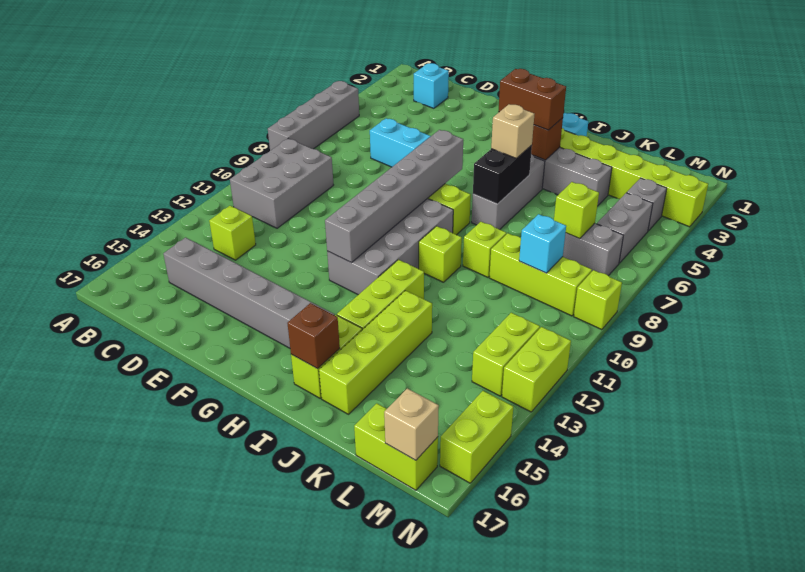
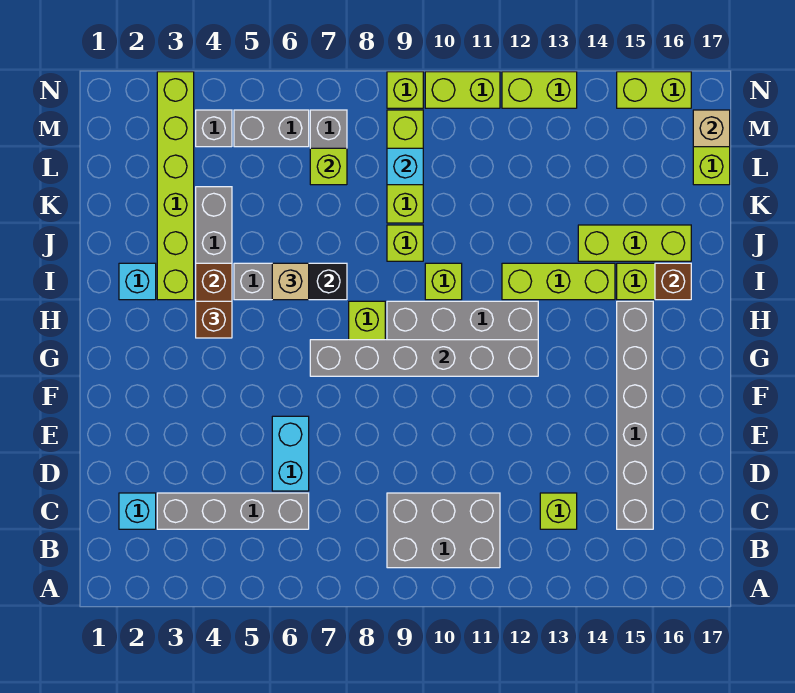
grey brick A5:A8 level 1 -> grey brick C3:C6 level 1
brown brick H4:I4 level 3 -> brown brick H4 level 3
lime brick J13:J16 level 1 -> lime brick J14:J16 level 1
lime brick M12:M13 level 1 -> lime brick N10:N11 level 1

